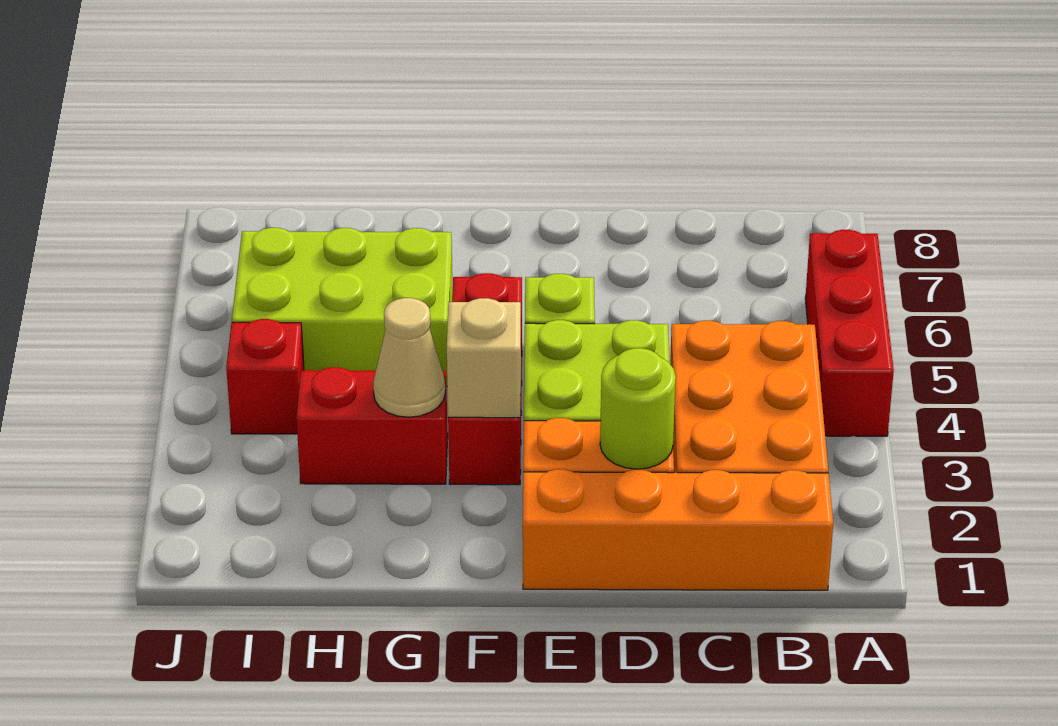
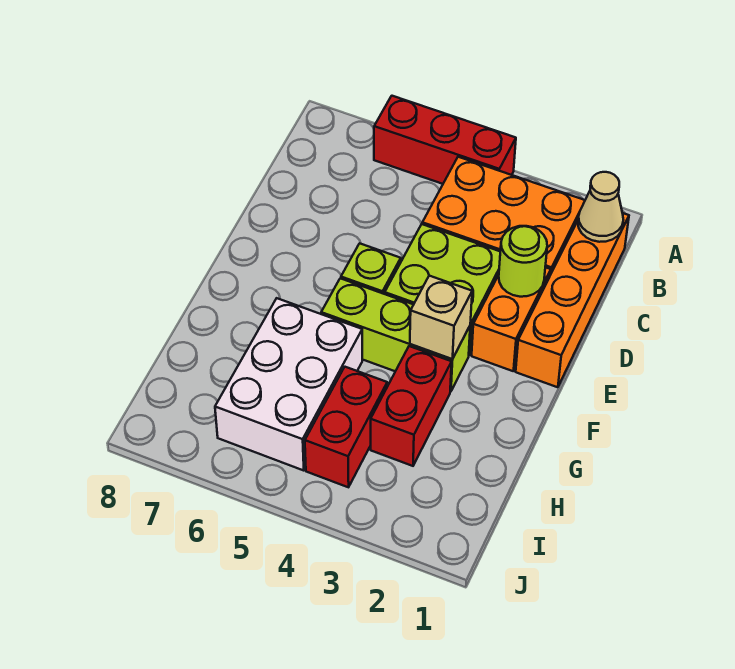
red brick F3:F5 level 1 -> lime brick F3:F5 level 1
tan cone G3 level 2 -> tan cone B1 level 2
lime brick G5:I6 level 1 -> white brick G5:I6 level 1
red brick I4 level 1 -> red brick H4:I4 level 1

